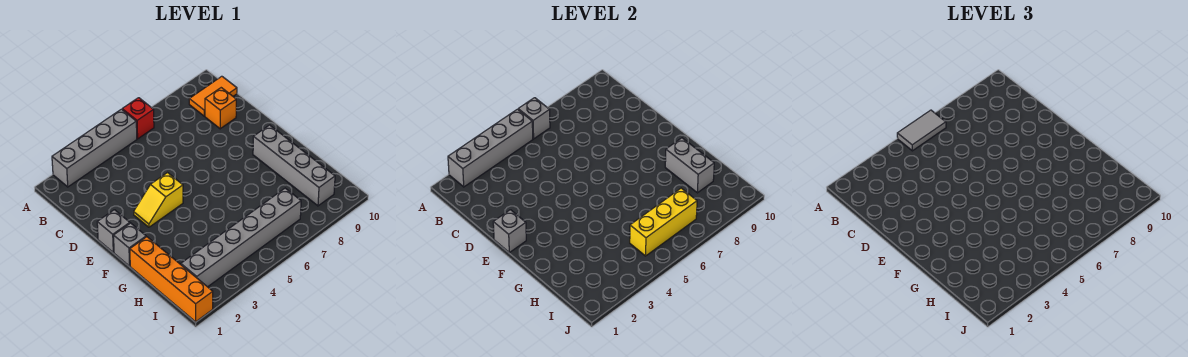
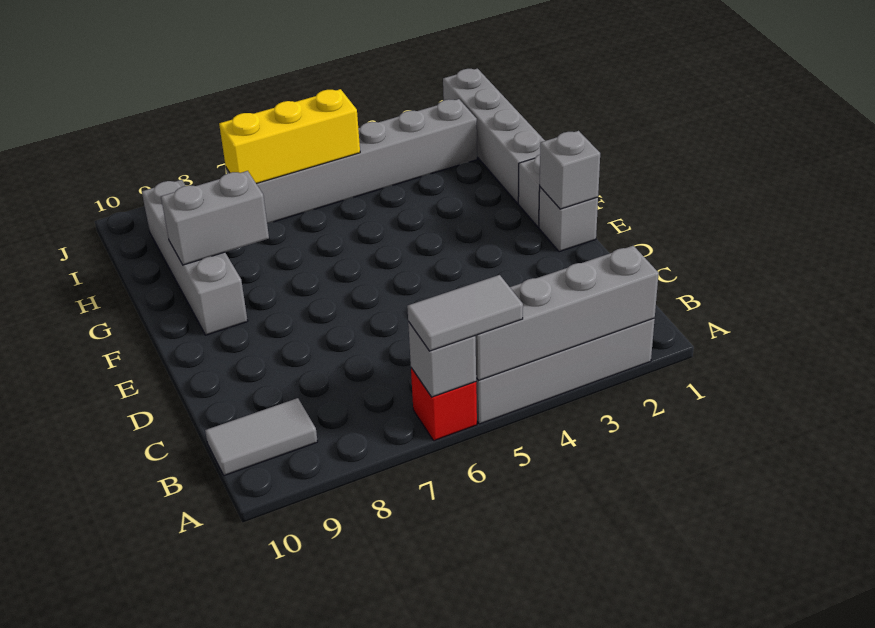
orange tile B9:B10 level 1 -> grey tile B9:B10 level 1
orange brick C9 level 1 -> none
yellow slope E3:E4 level 1 top 4 -> none
orange brick G1:J1 level 1 -> grey brick G1:J1 level 1
grey brick G9:H9 level 2 -> grey brick G8:G9 level 2

